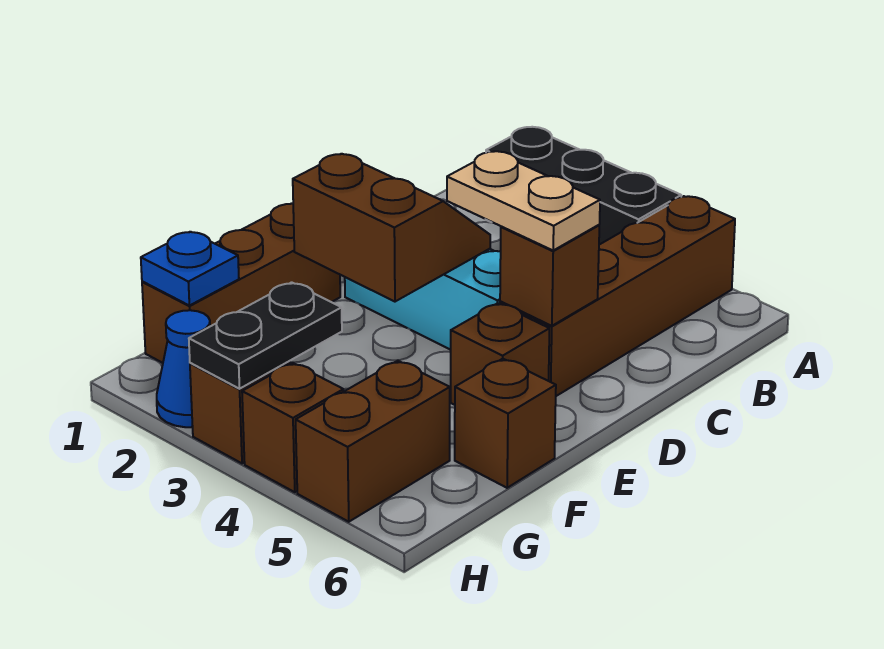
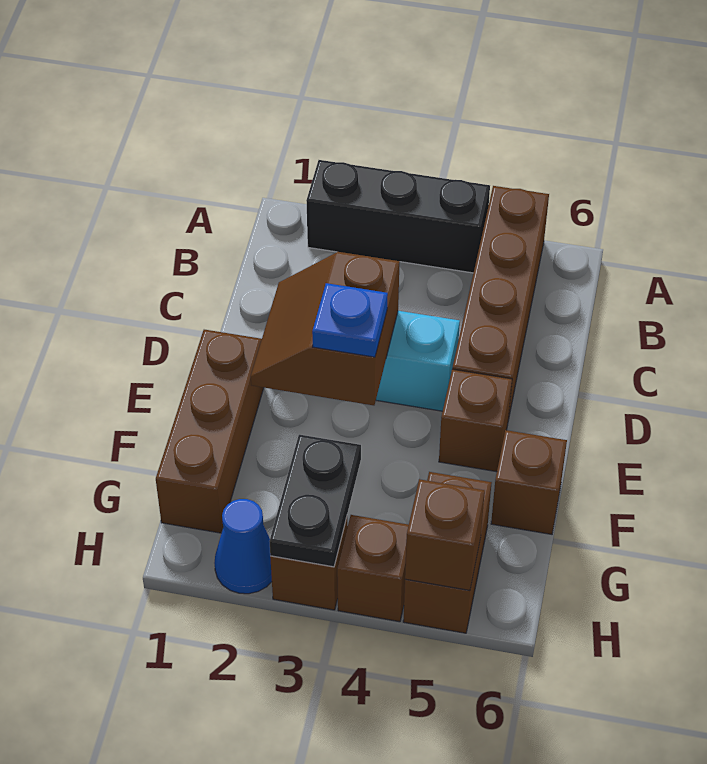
brown slope D2:E3 level 2 top E -> brown slope D2:E3 level 2 top 3
tan plate D4:D5 level 3 -> none
brown brick D5 level 2 -> brown brick H5 level 2
blue plate G1 level 2 -> blue plate E3 level 3

